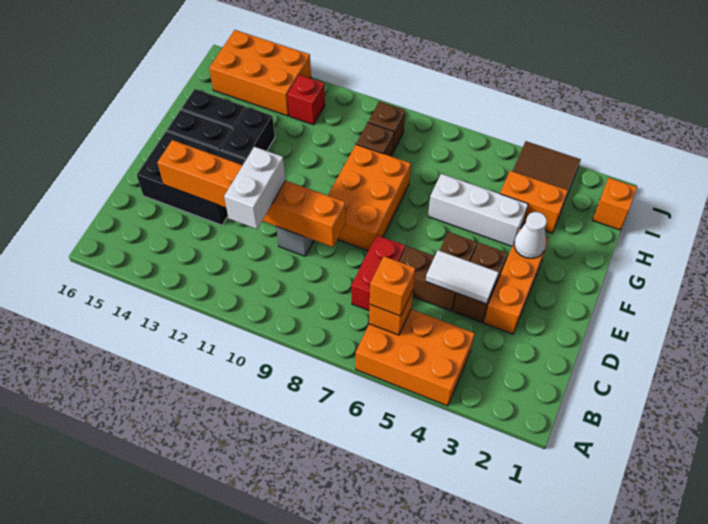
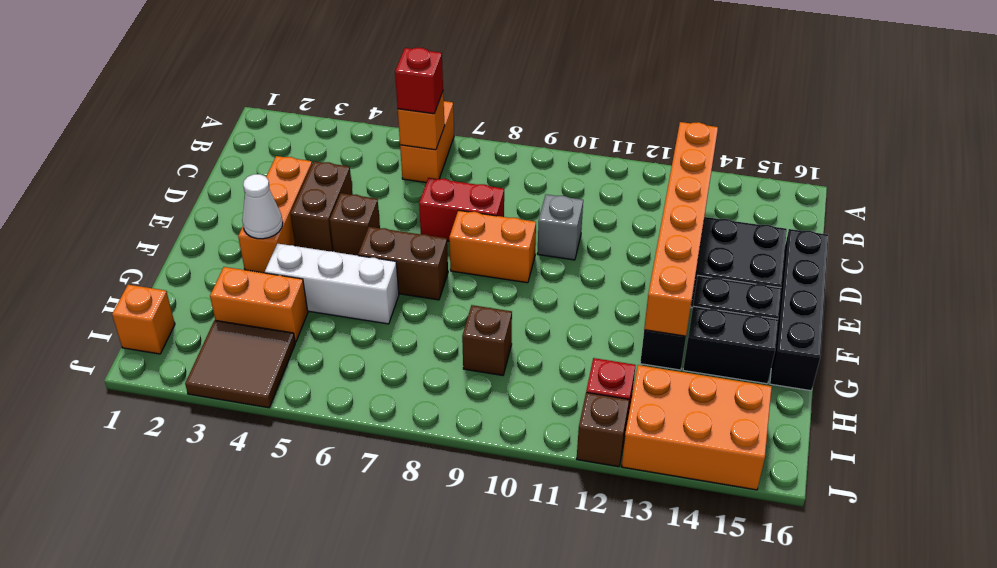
orange brick A4:B6 level 1 -> orange brick A6:B6 level 1
orange brick B6 level 3 -> red brick B6 level 3
red brick C7:D7 level 1 -> red brick D7:D8 level 1
white brick C11:D11 level 3 -> none
white tile D4:D5 level 2 -> none
brown brick D5:D6 level 1 -> brown brick F6:F7 level 1
orange brick D9:D14 level 2 -> orange brick B13:G13 level 2
none -> black brick D16:G16 level 1
orange brick E8:G9 level 1 -> orange brick E8:E9 level 1
brown brick I9 level 1 -> brown brick J12 level 1

